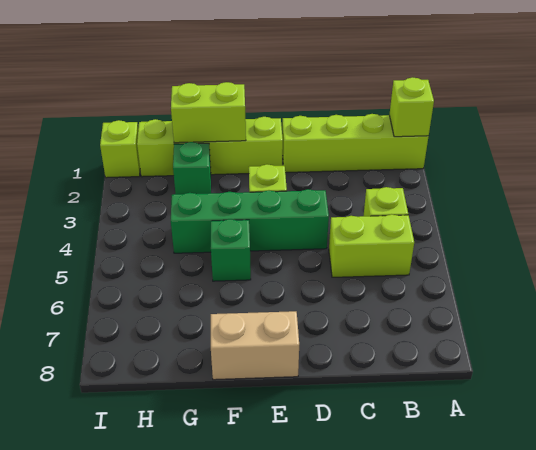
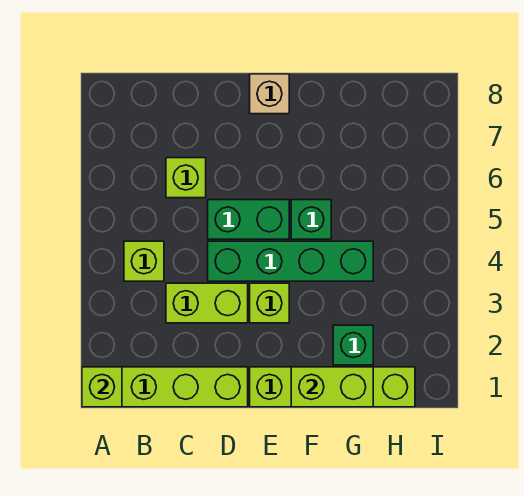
lime brick B5:C5 level 1 -> lime brick C3:D3 level 1
none -> green brick D5:E5 level 1
tan brick E8:F8 level 1 -> tan brick E8 level 1
lime brick I1 level 1 -> lime brick C6 level 1

